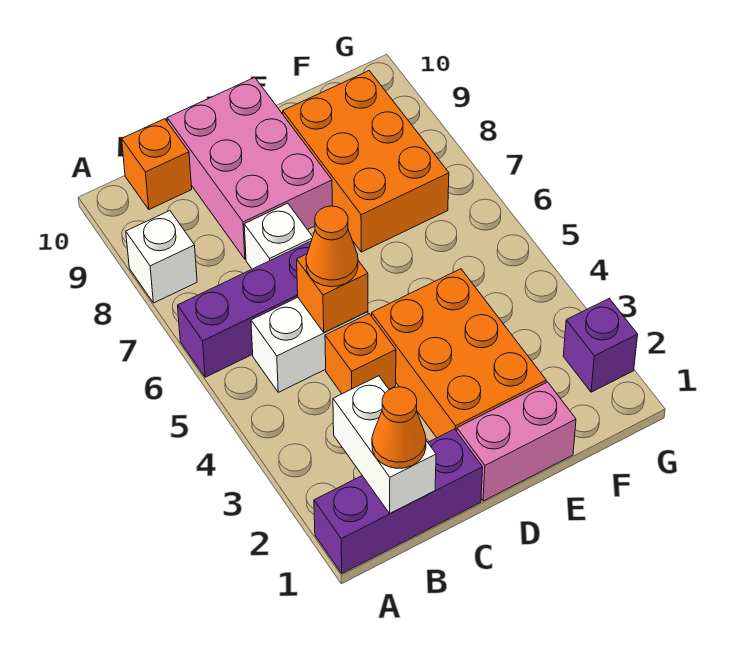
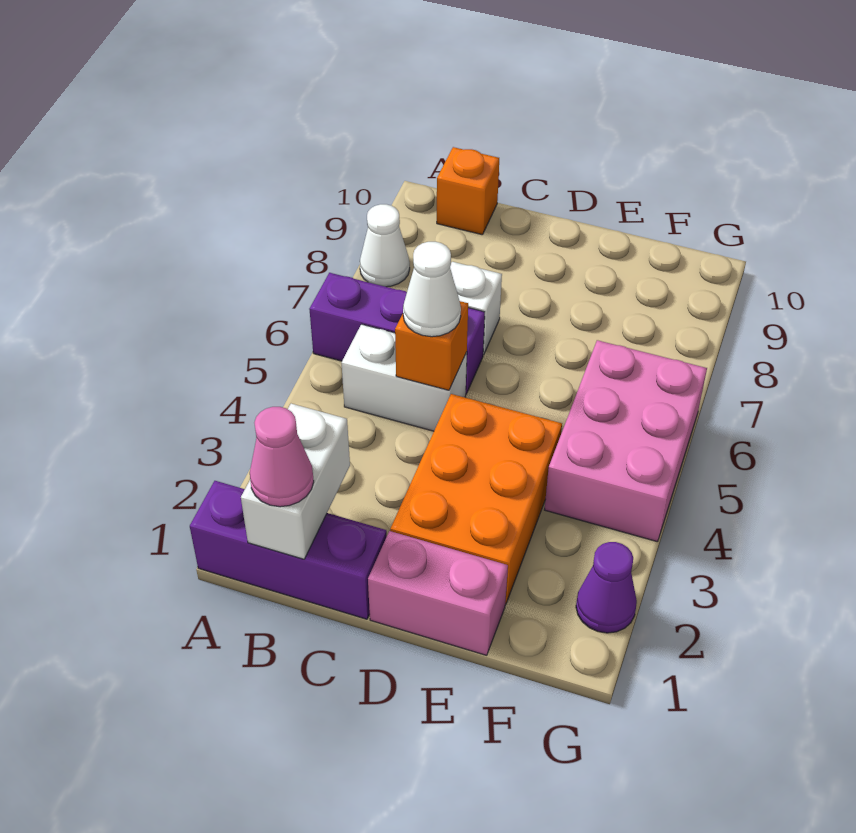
white brick A8 level 1 -> white cone A8 level 1
orange cone B1 level 3 -> pink cone B1 level 3
orange brick C4 level 1 -> none
orange cone C5 level 3 -> white cone C5 level 3
pink brick C8:D10 level 1 -> pink brick F4:G6 level 1
orange brick E7:F9 level 1 -> none
purple brick G2 level 1 -> purple cone G2 level 1

